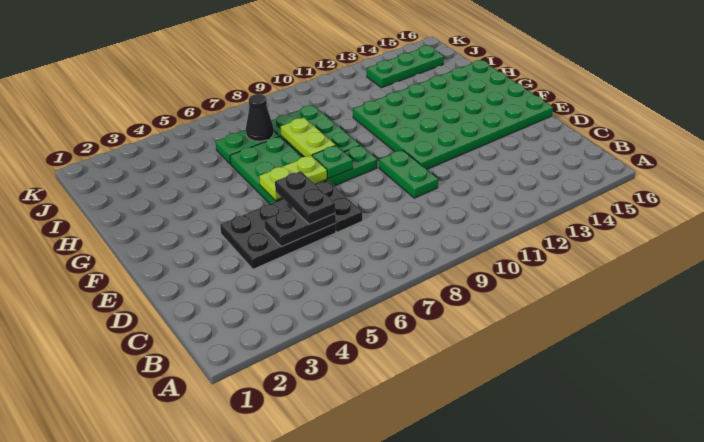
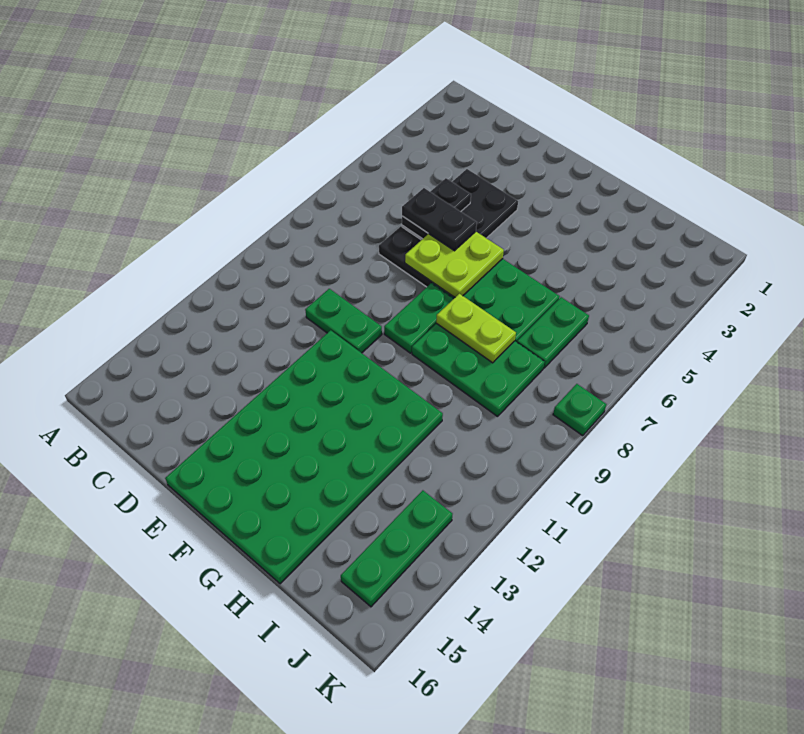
lime plate F6:F7 level 2 -> lime plate E6:F7 level 2
green plate F8 level 2 -> green plate K8 level 1
black cone I7 level 2 -> none

